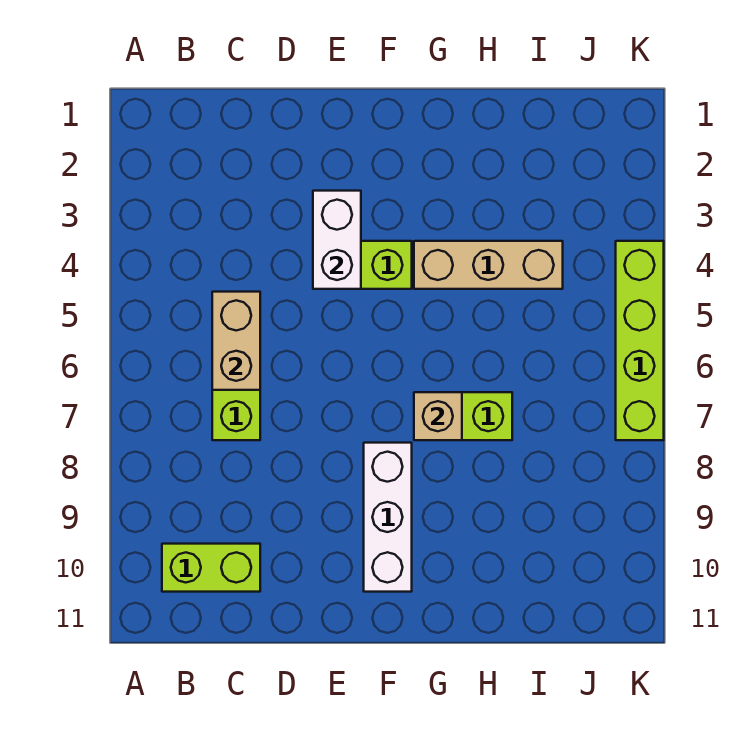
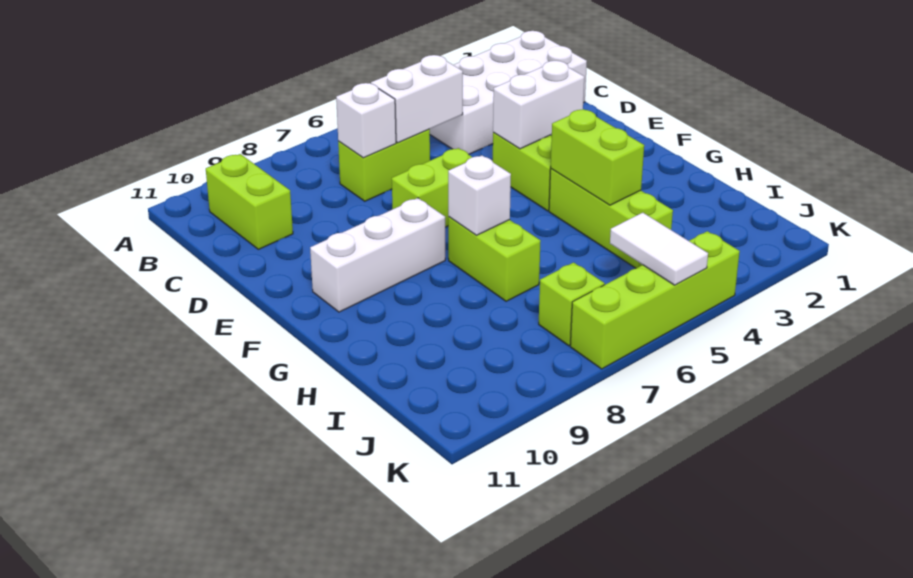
none -> white brick B1:C4 level 1
tan brick C5:C6 level 2 -> white brick C5:C6 level 2
none -> white brick C7 level 2
none -> lime brick E6:E7 level 1
tan brick G4:I4 level 1 -> lime brick G4:I4 level 1
none -> lime brick G4:H4 level 2
tan brick G7 level 2 -> white brick G7 level 2
none -> white tile J5:K5 level 2
none -> lime brick J7 level 1

